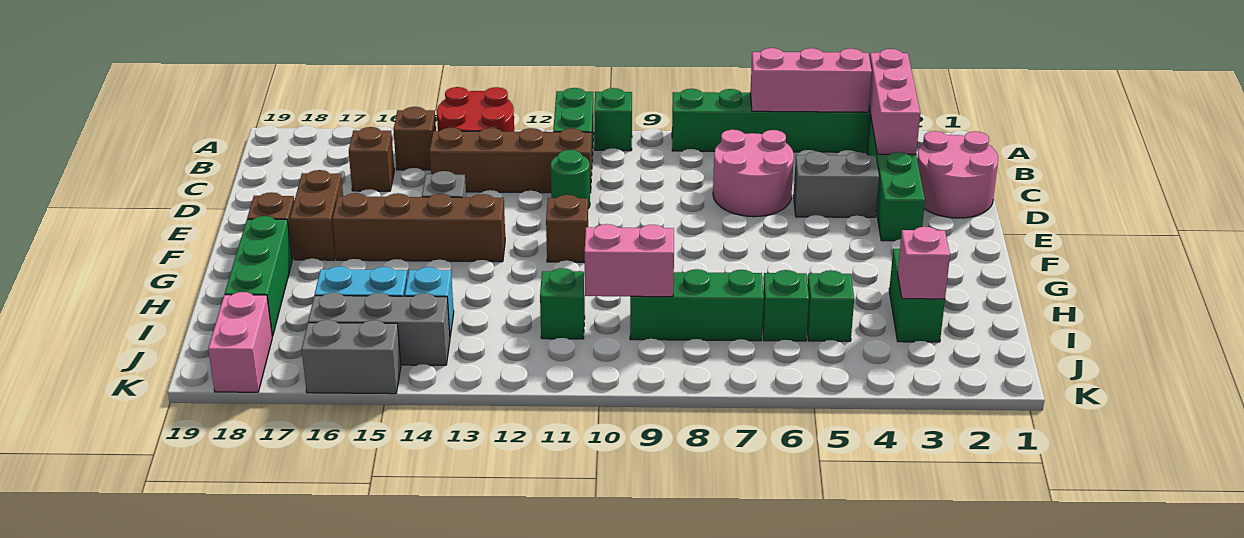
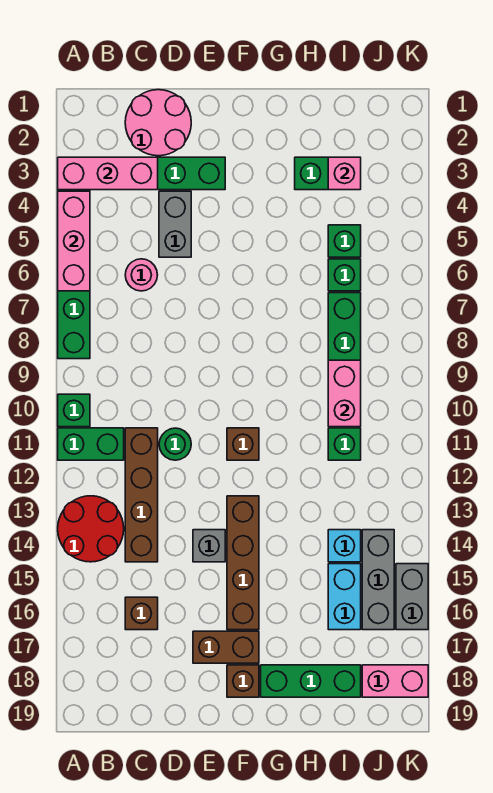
brown brick B15 level 1 -> none
pink round brick C6:D7 level 1 -> pink round brick C6 level 1

